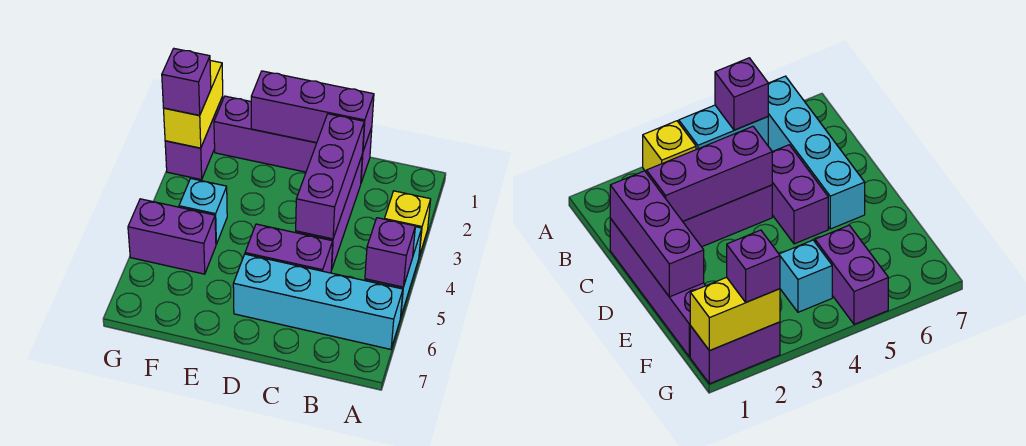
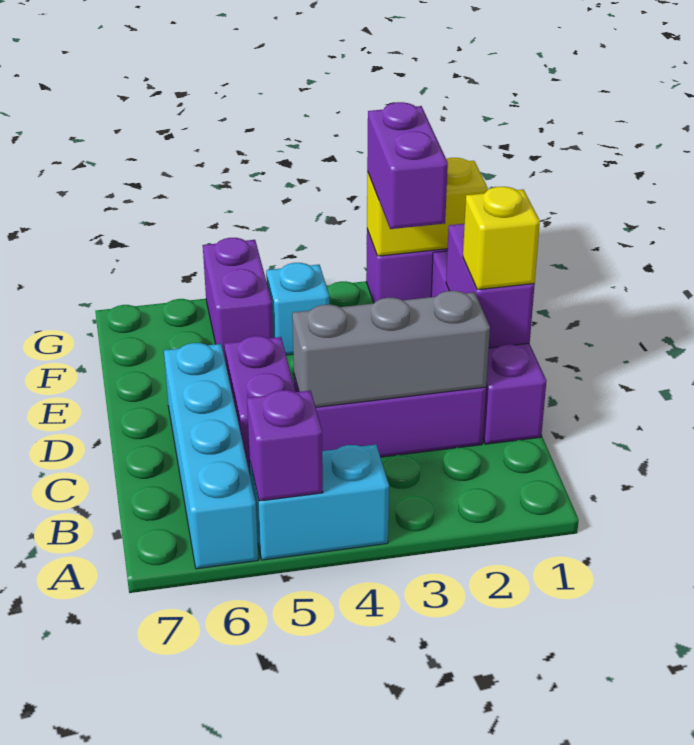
yellow brick A3 level 1 -> yellow brick D1 level 3
purple brick C1:E1 level 2 -> purple brick D1:E1 level 2
purple brick C2:C4 level 2 -> grey brick C2:C4 level 2
purple brick G2 level 3 -> purple brick F2:G2 level 3

